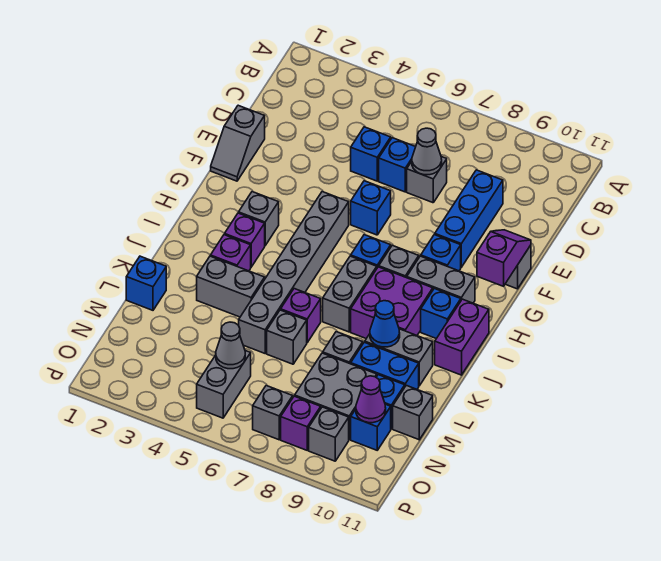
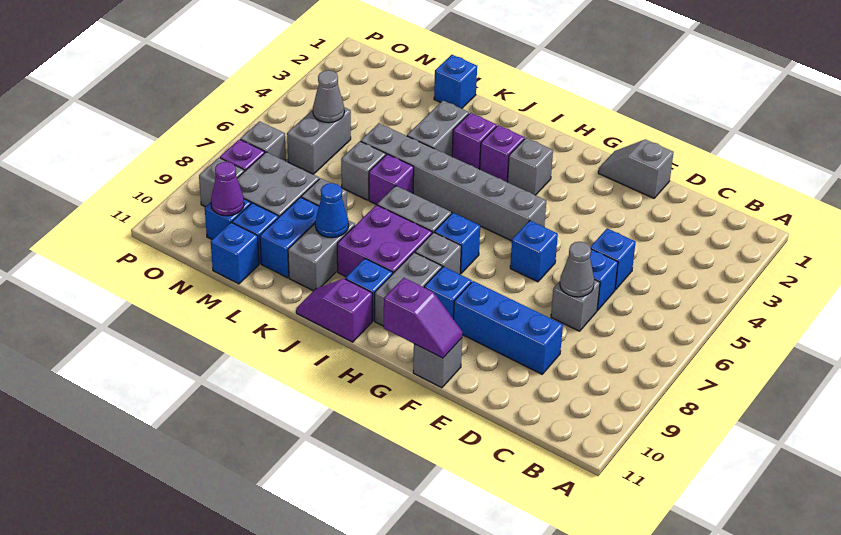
purple brick I11:J11 level 1 -> purple slope I11:J11 level 1 top I
grey brick M11 level 1 -> blue brick M11 level 1
grey brick N5:O5 level 1 -> grey brick N5:N6 level 1

